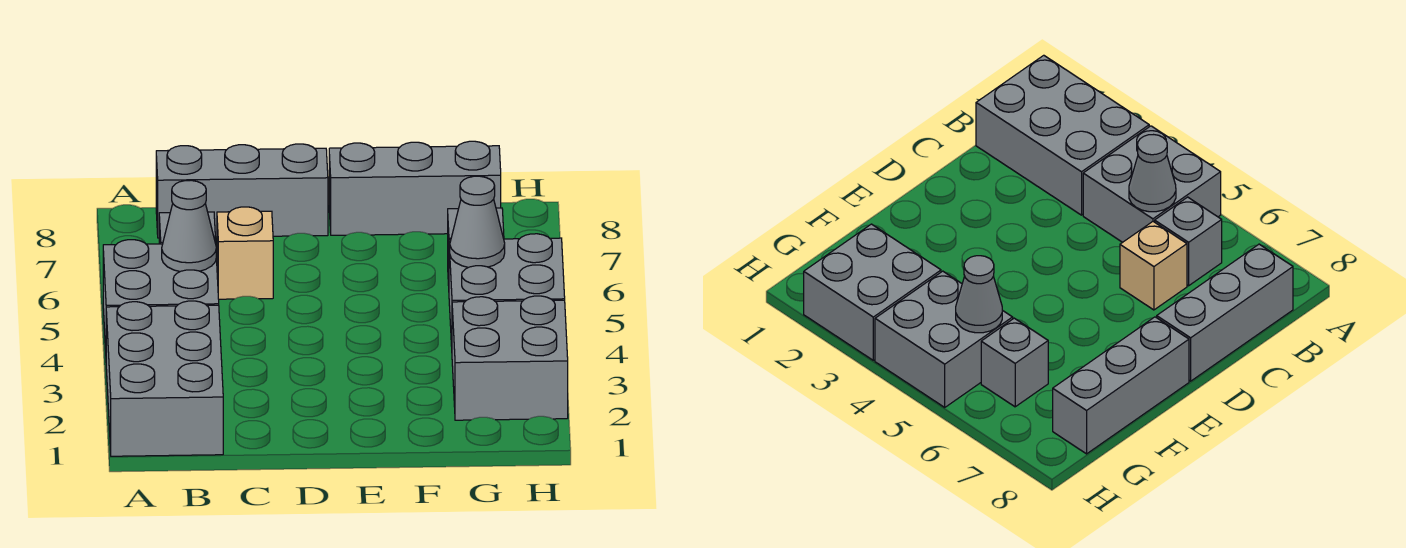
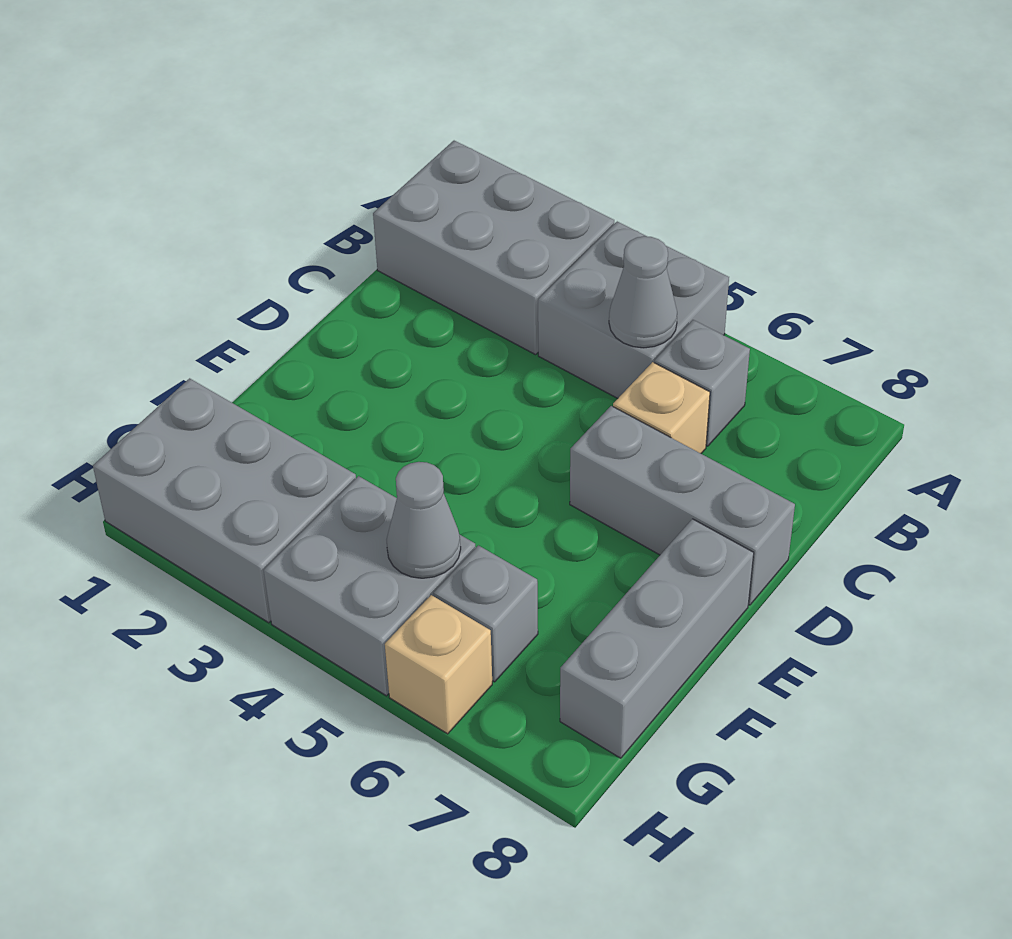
grey brick B8:D8 level 1 -> grey brick D6:D8 level 1
grey brick G2:H3 level 1 -> grey brick G1:H3 level 1
none -> tan brick H6 level 1

